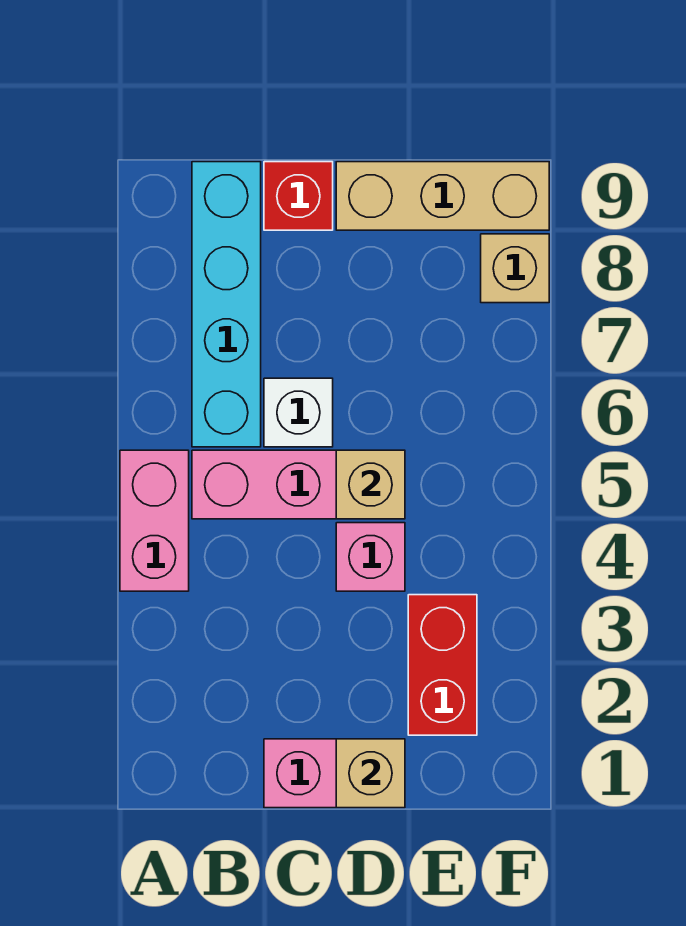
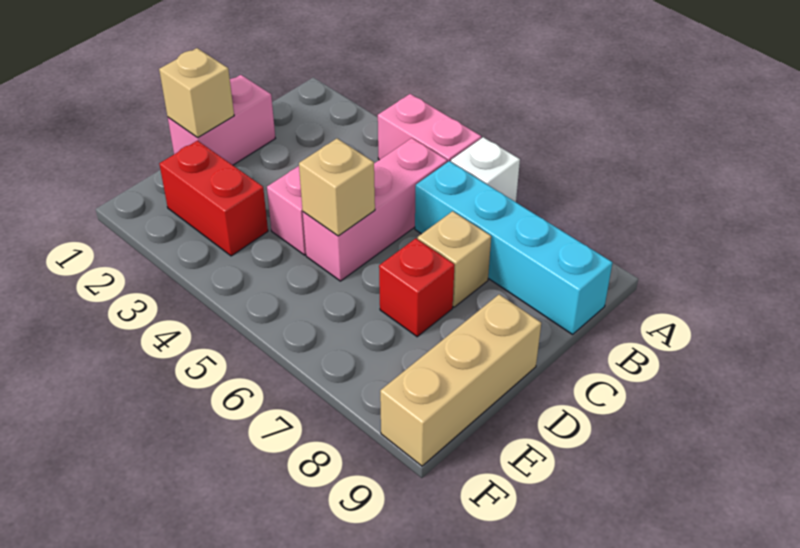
white brick C6 level 1 -> white brick A6 level 1
red brick C9 level 1 -> red brick D7 level 1
tan brick F8 level 1 -> tan brick C7 level 1

